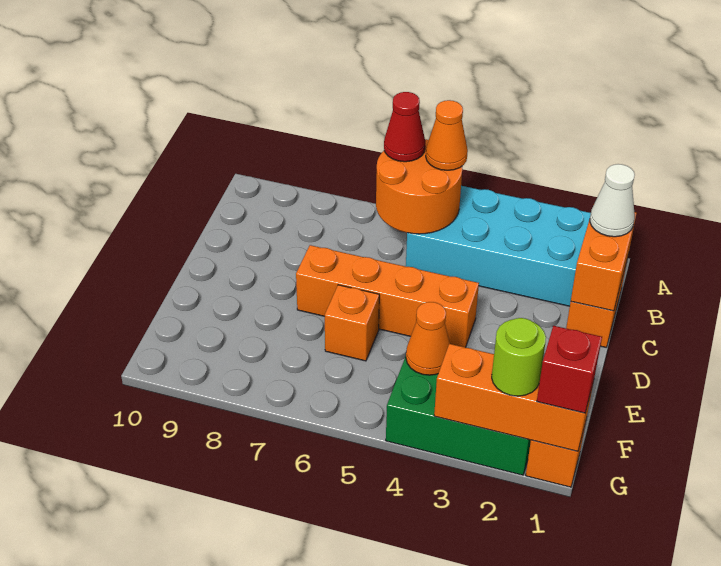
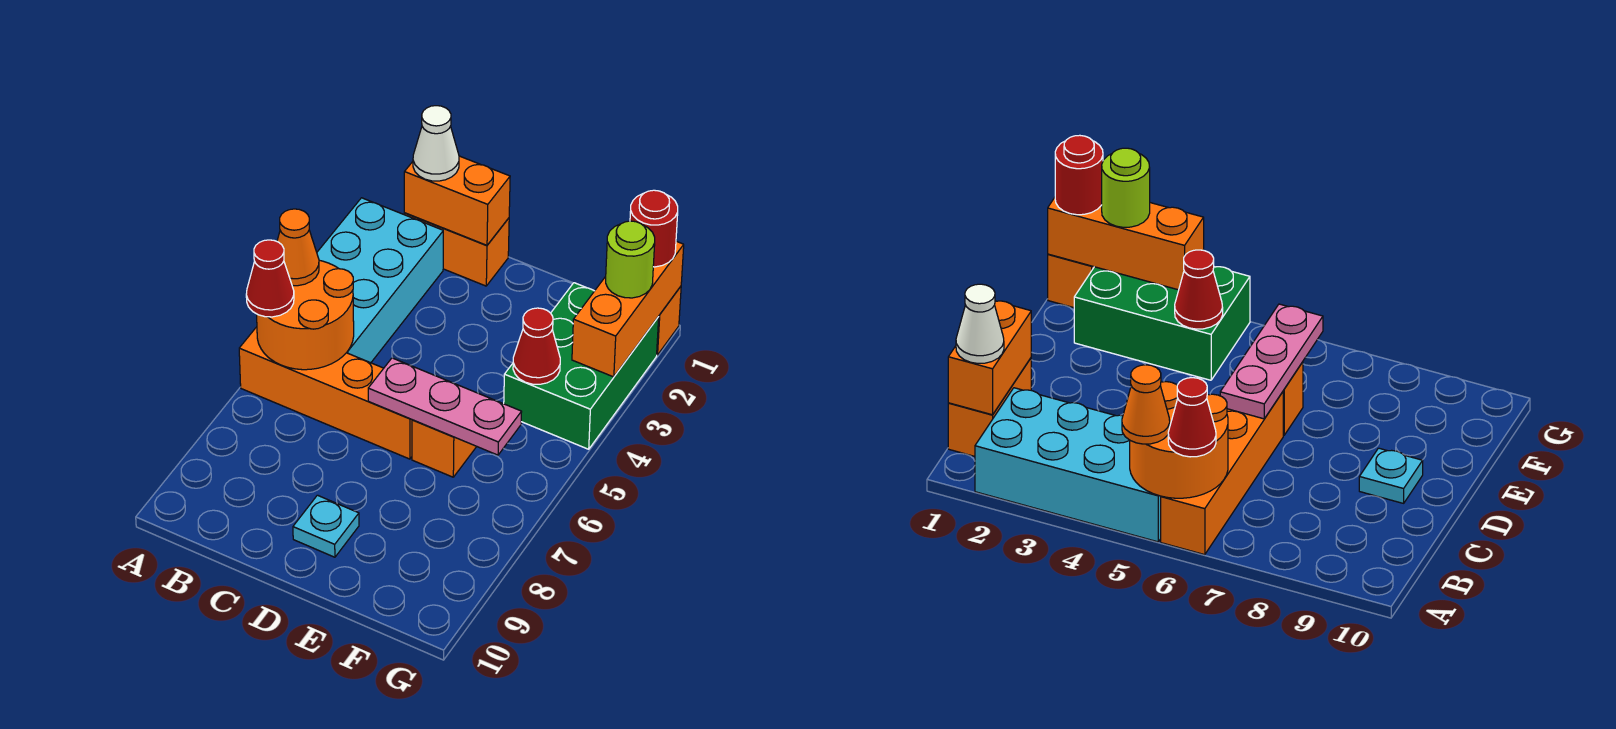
orange brick D4:D7 level 1 -> orange brick A6:D6 level 1
none -> pink plate D6:F6 level 2
none -> cyan plate D9 level 1
orange cone F4 level 2 -> red cone F4 level 2
red brick G1 level 3 -> red round brick G1 level 3

